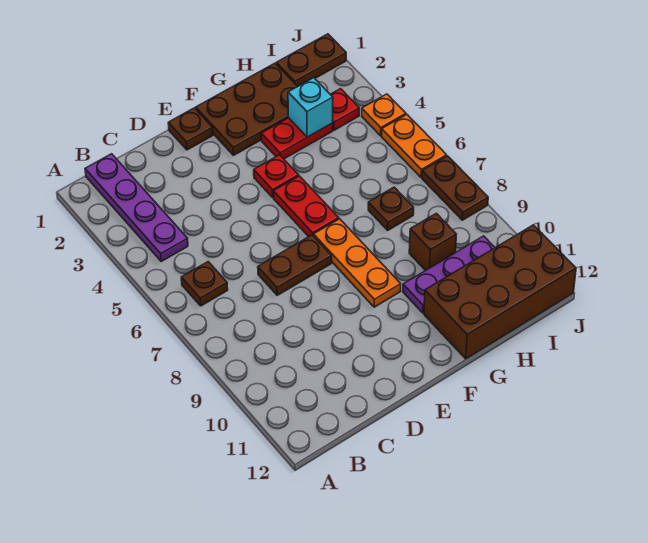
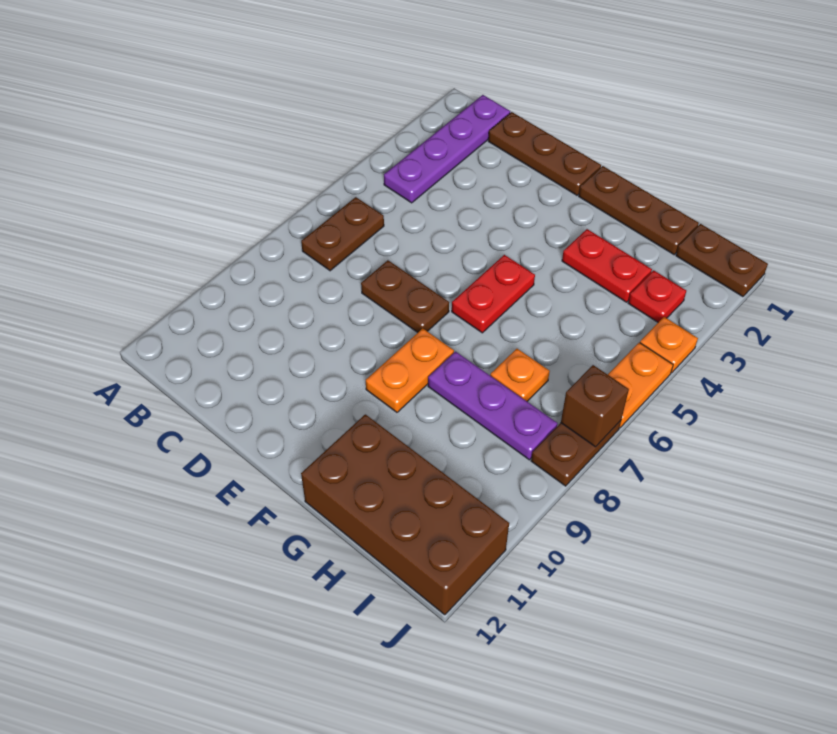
brown plate B6 level 1 -> brown plate B6:B7 level 1
brown plate E1 level 1 -> brown plate C1:E1 level 1
brown plate F1:H2 level 1 -> brown plate F1:H1 level 1
red plate F4 level 1 -> none
orange plate F7:F9 level 1 -> orange plate F8:F9 level 1
purple plate G10:I10 level 1 -> purple plate G8:I8 level 1
cyan brick H3 level 2 -> none
brown plate H7 level 1 -> orange plate H7 level 1
brown brick H9 level 1 -> brown brick J7 level 2

